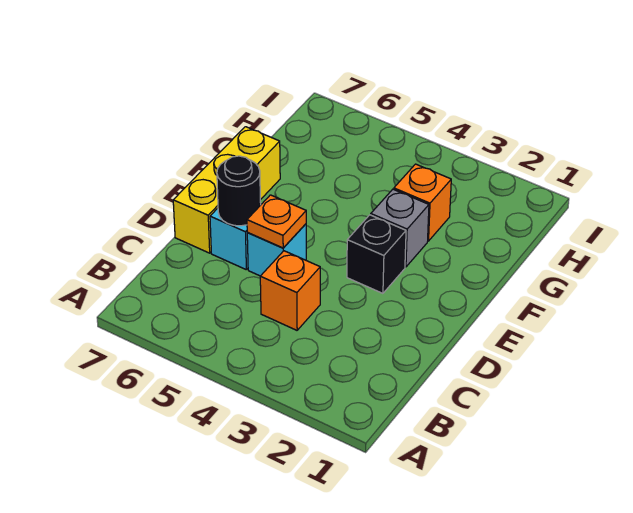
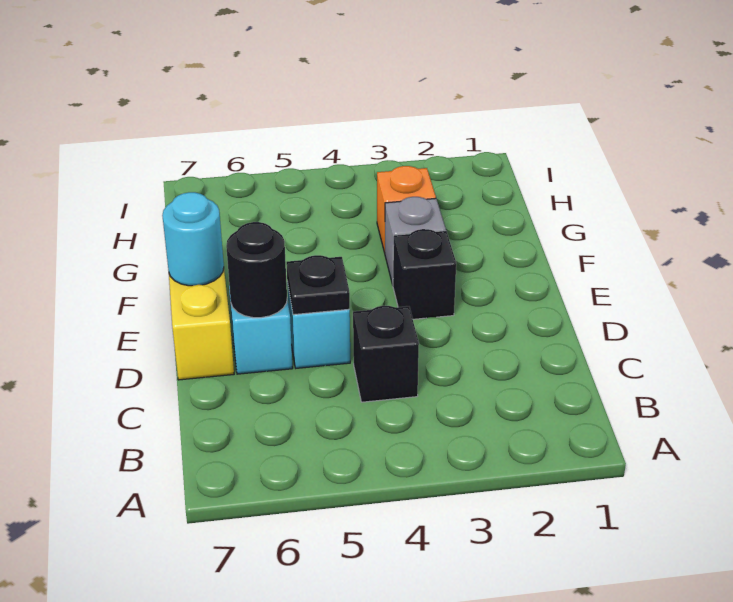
orange brick C4 level 1 -> black brick C4 level 1
orange plate D5 level 2 -> black plate D5 level 2
none -> cyan round brick E7 level 2

